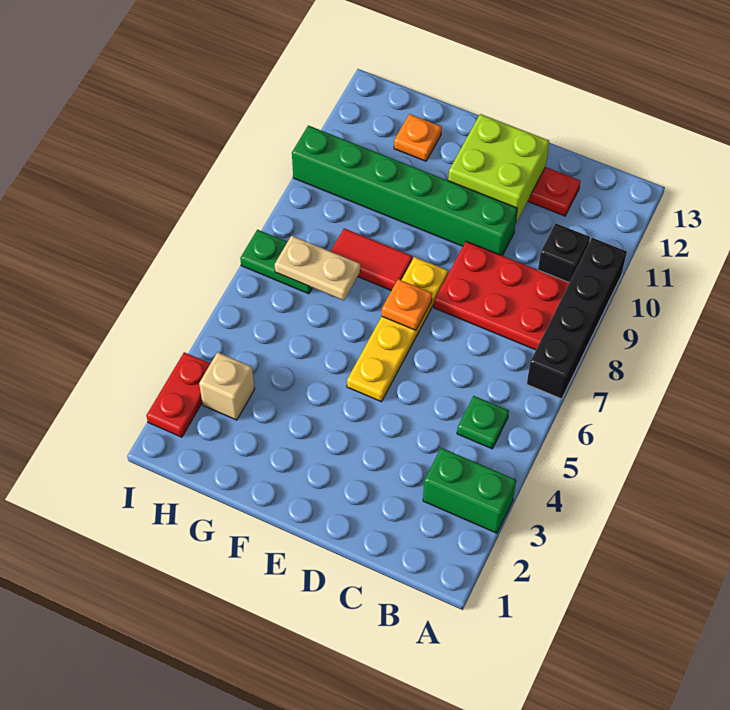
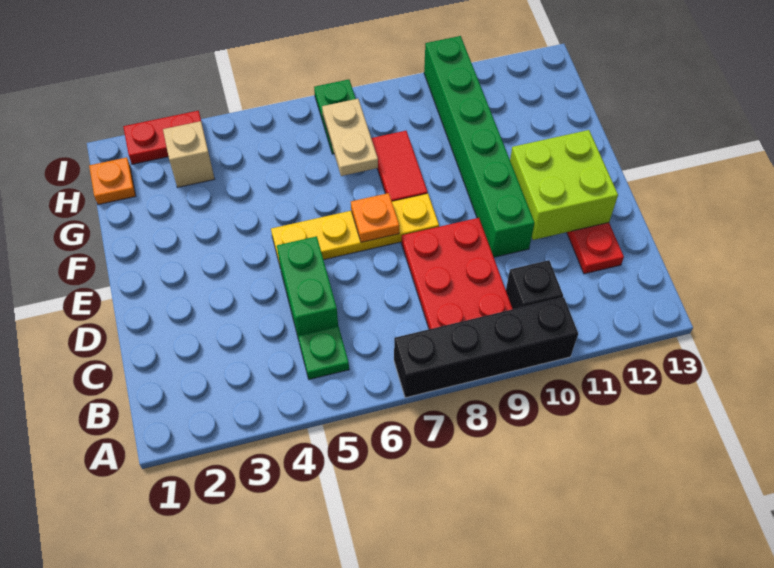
green brick A3:B3 level 1 -> green brick C5:D5 level 1
orange plate G12 level 1 -> orange plate H1 level 1

